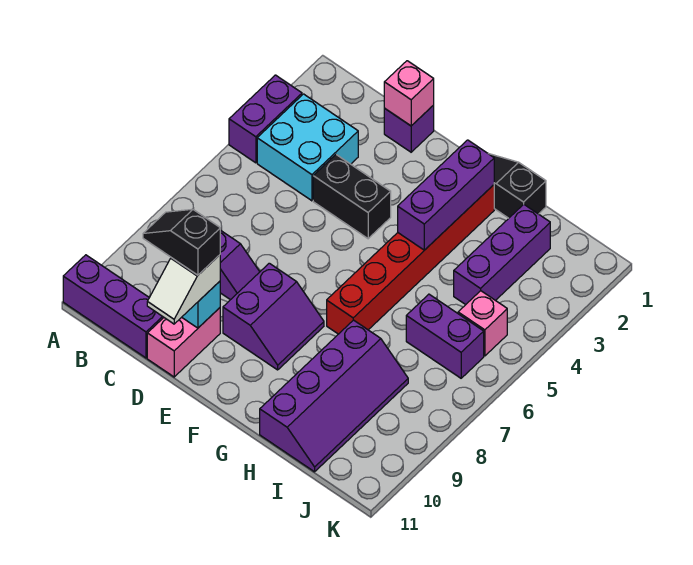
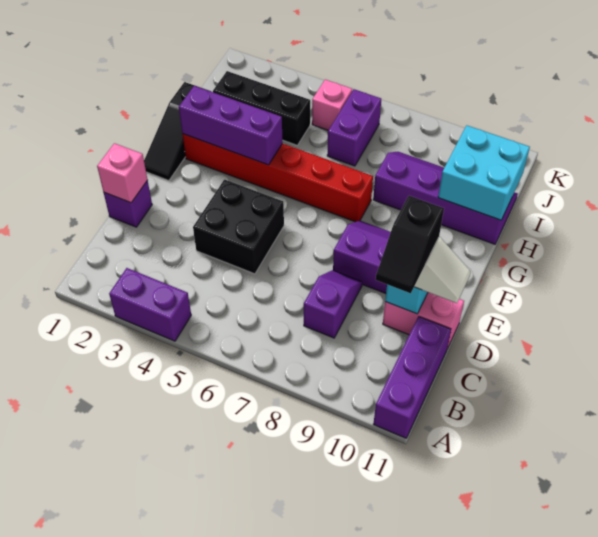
cyan brick B3:C4 level 1 -> cyan brick H10:I11 level 2
black brick D4:E4 level 1 -> black brick D4:E5 level 1
purple brick I2:I4 level 1 -> black brick I2:I4 level 1

